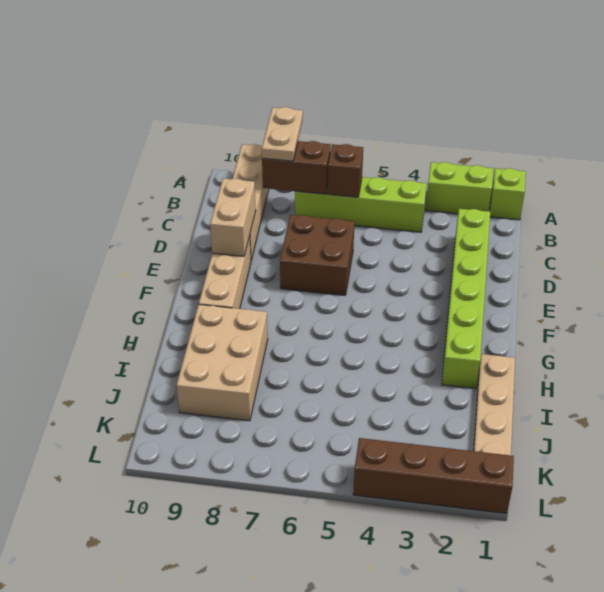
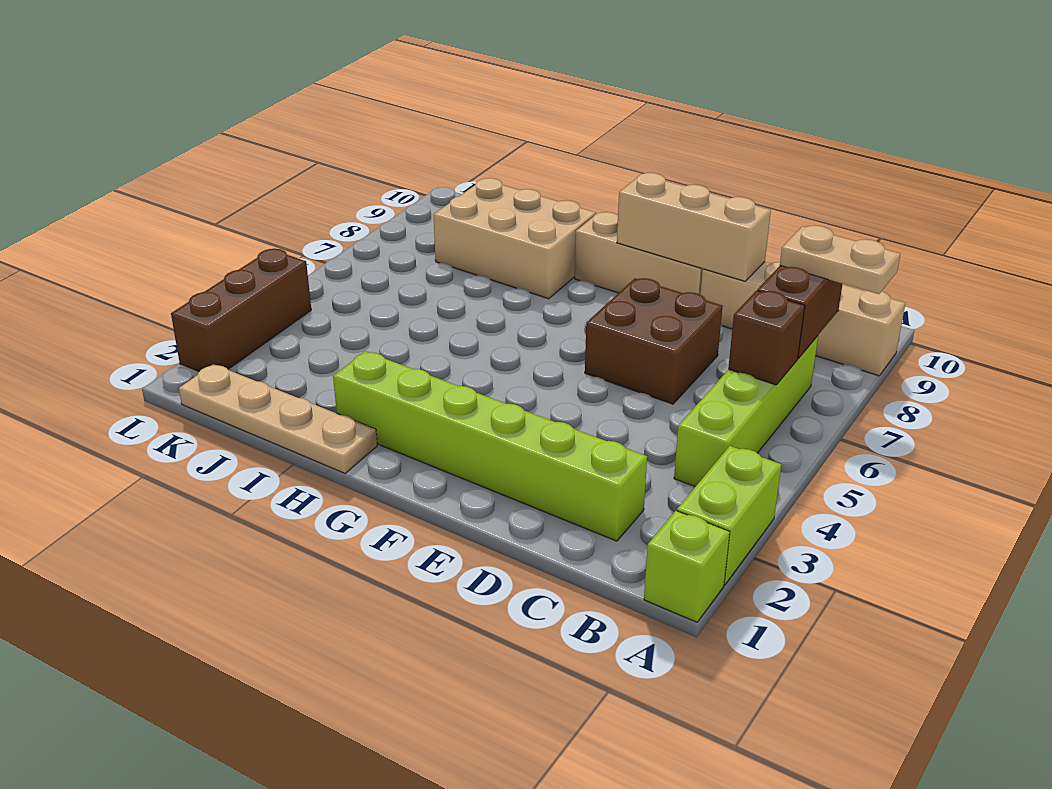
tan brick D9:E9 level 2 -> tan brick D9:F9 level 2
brown brick L1:L4 level 1 -> brown brick L2:L4 level 1

